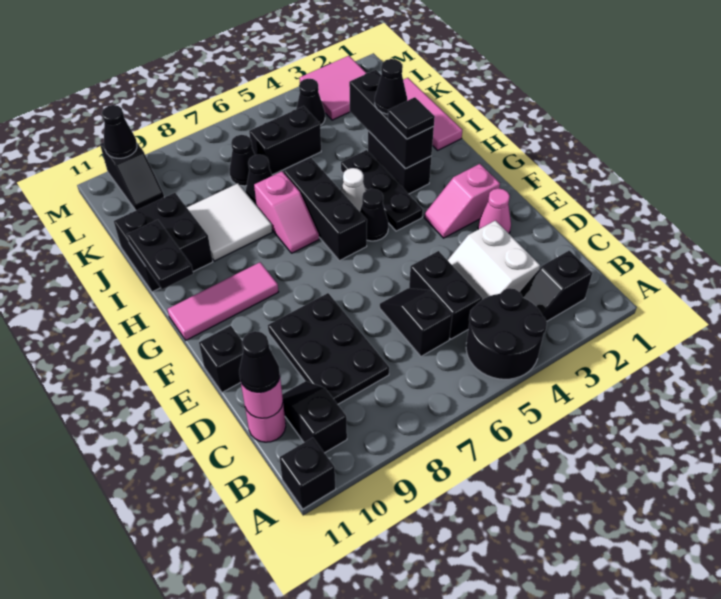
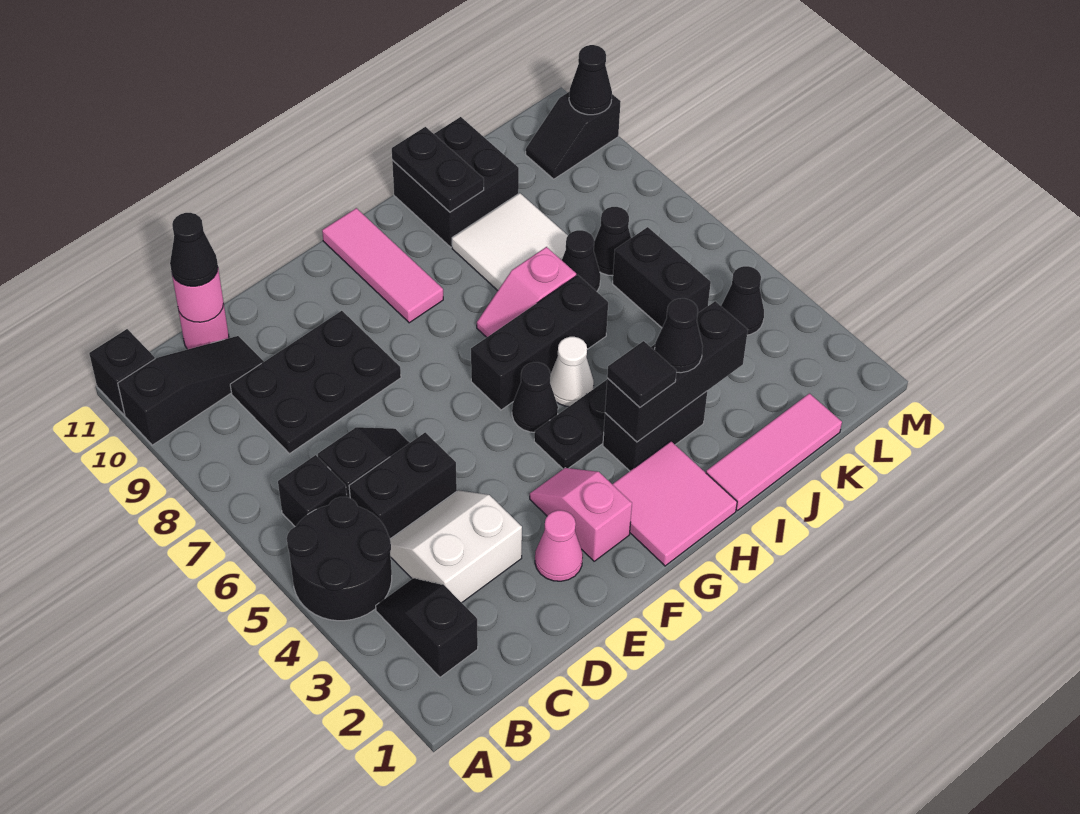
black slope B10:C10 level 1 top B -> black slope A10:C10 level 1 top A
black brick E11 level 1 -> black brick B6 level 1
black plate H11:I11 level 2 -> black plate I10:I11 level 2
pink tile L2:M3 level 1 -> pink tile G1:H2 level 1

